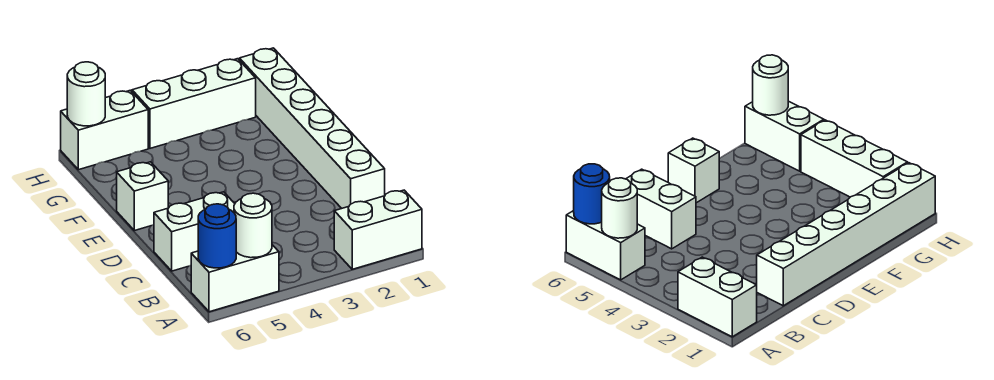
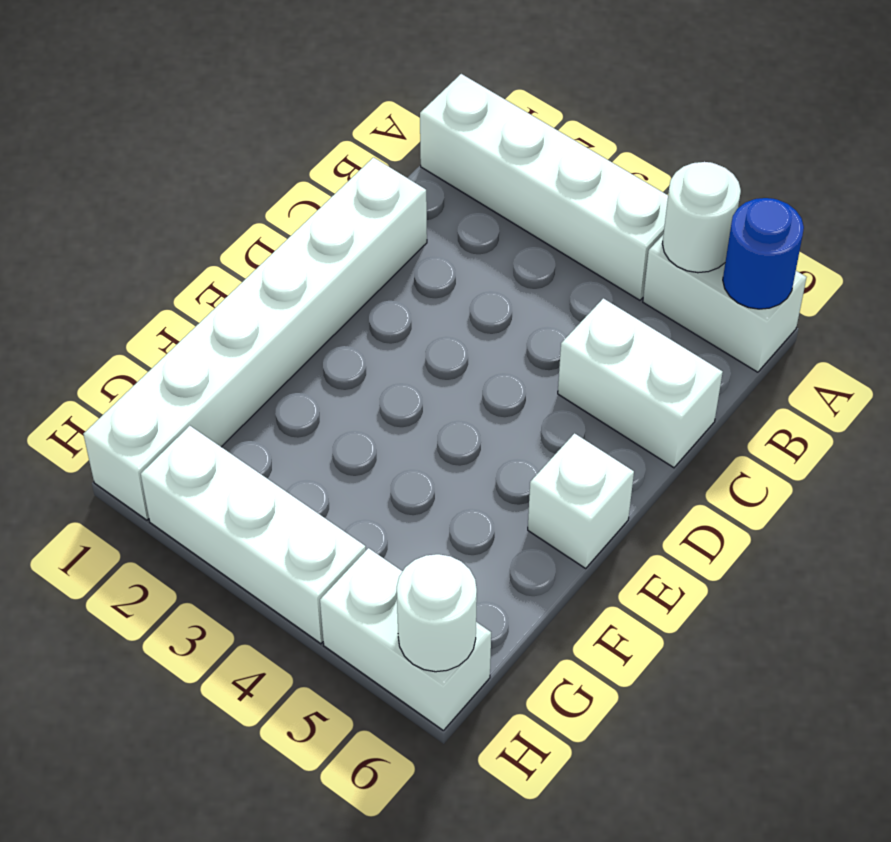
white brick A1:A2 level 1 -> white brick A1:A4 level 1

